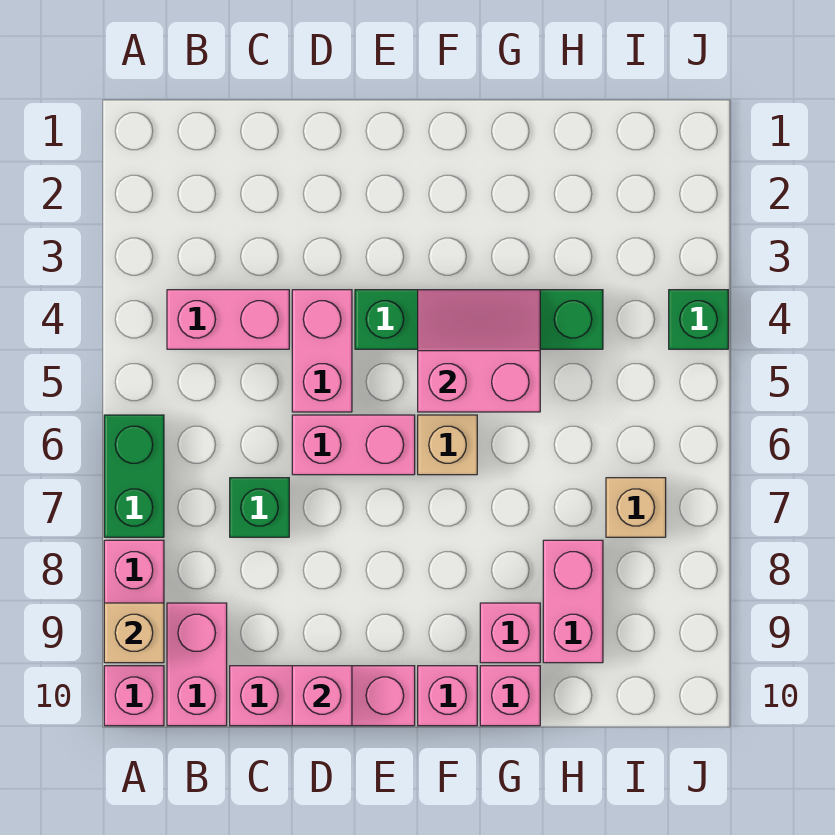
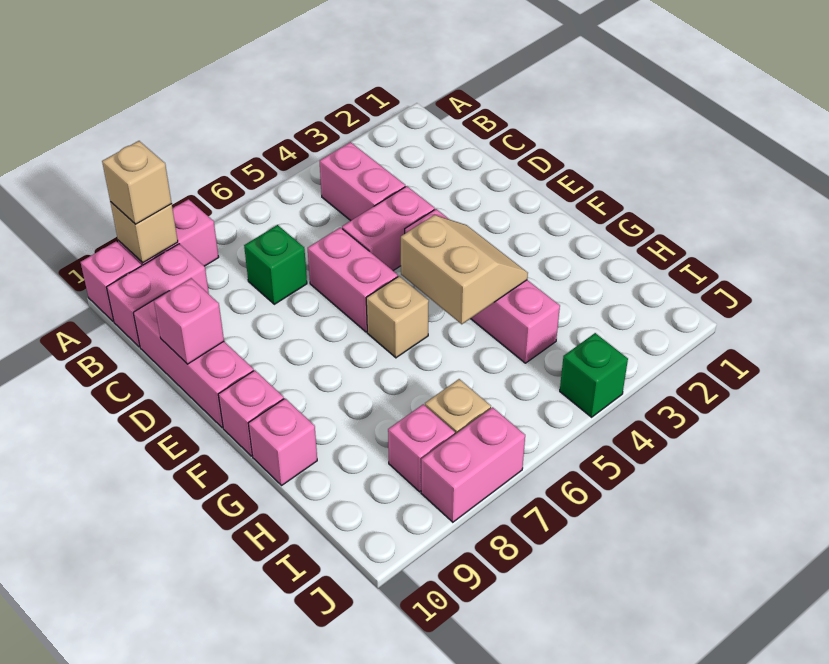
green brick A6:A7 level 1 -> none
none -> tan brick A9 level 3
green brick E4:H4 level 1 -> pink brick E4:H4 level 1
pink slope F4:G5 level 2 top 5 -> tan slope F4:G5 level 2 top 5
pink brick G9 level 1 -> pink brick I8 level 1
pink brick H8:H9 level 1 -> pink brick J7:J8 level 1

